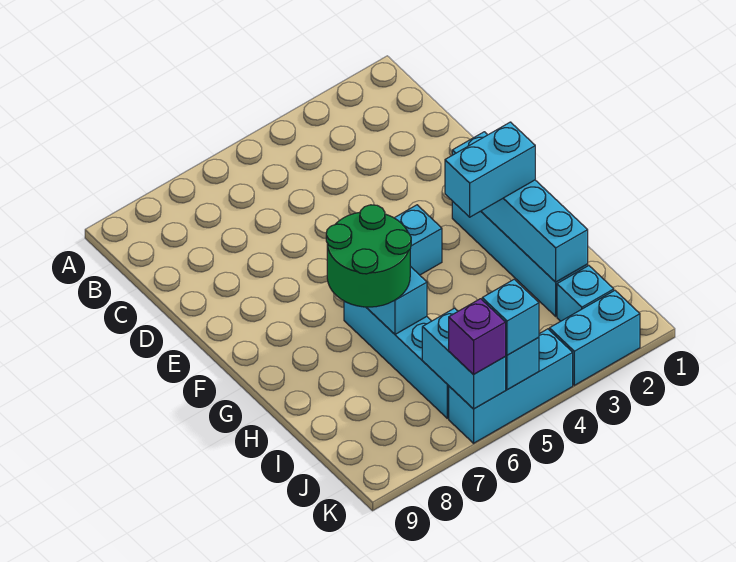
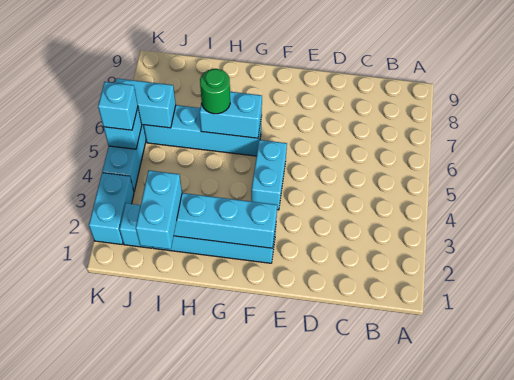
cyan brick G2:G3 level 3 -> cyan brick I1:I2 level 3
green round brick G6:H7 level 3 -> green round brick H6 level 3
purple brick K6 level 3 -> none

